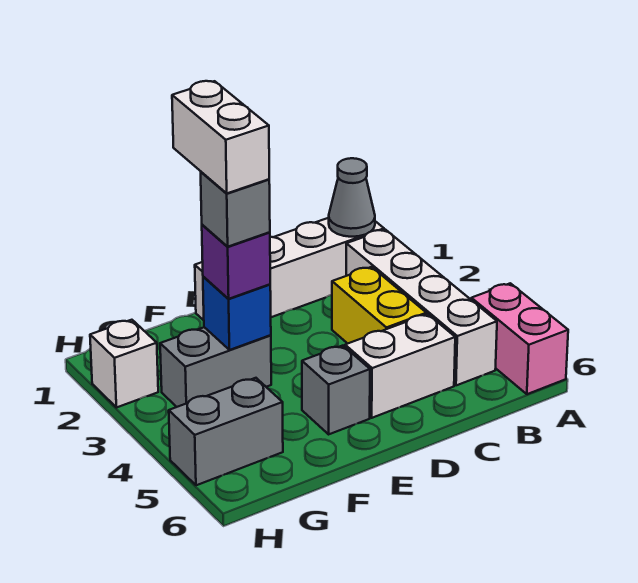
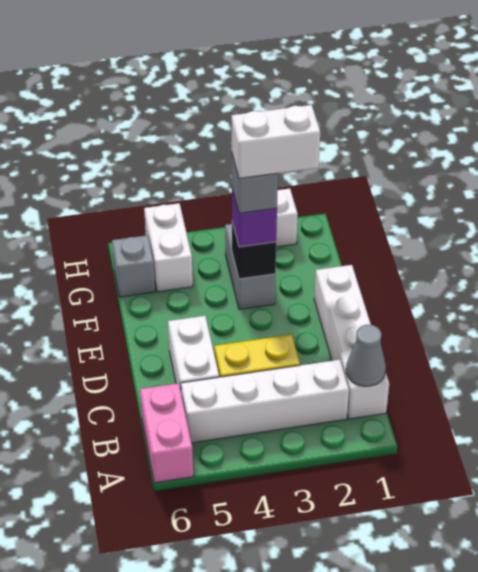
pink brick A5:A6 level 1 -> pink brick A6:B6 level 1
grey brick E5 level 1 -> grey brick G6 level 1
blue brick F3 level 2 -> black brick F3 level 2
grey brick G5:H5 level 1 -> white brick G5:H5 level 1

